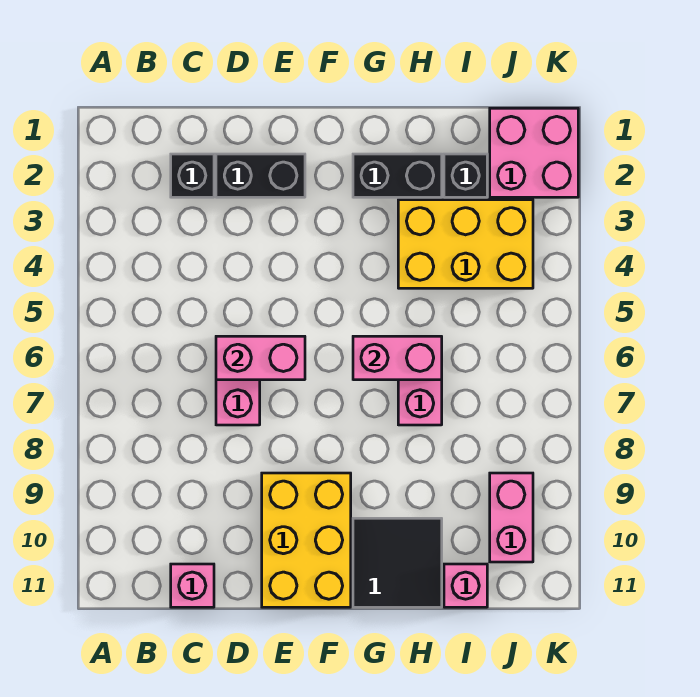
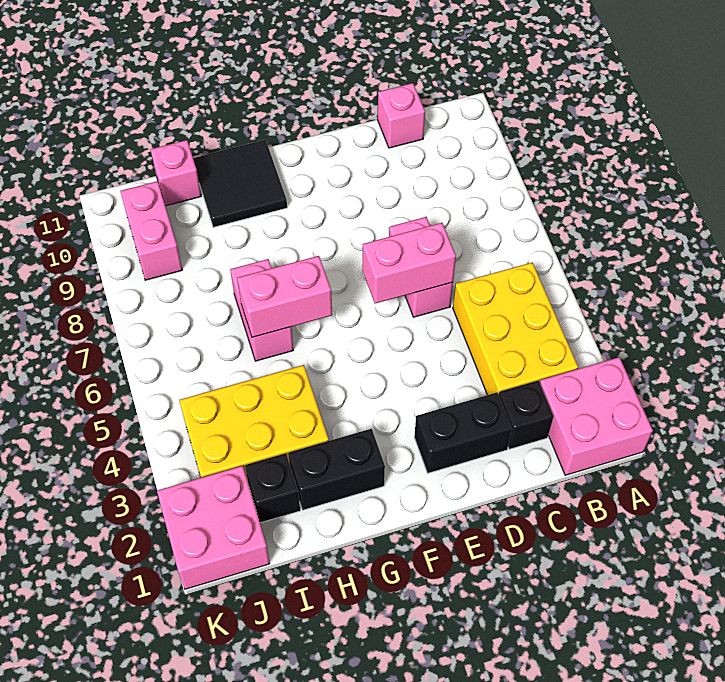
none -> pink brick A1:B2 level 1
yellow brick E9:F11 level 1 -> yellow brick B3:C5 level 1

